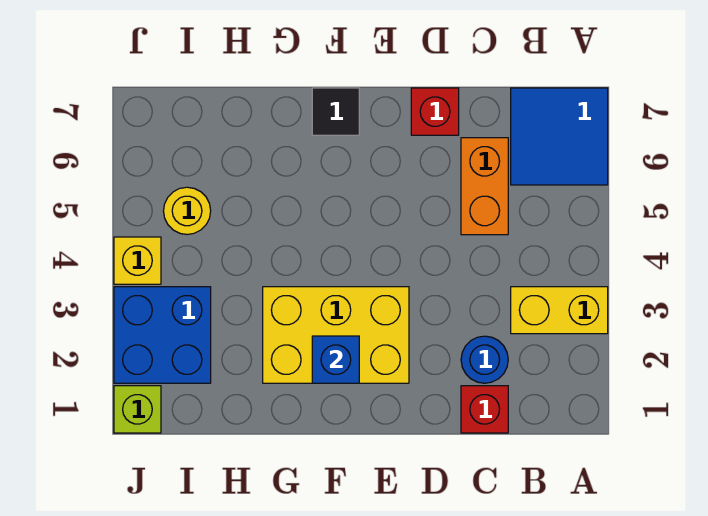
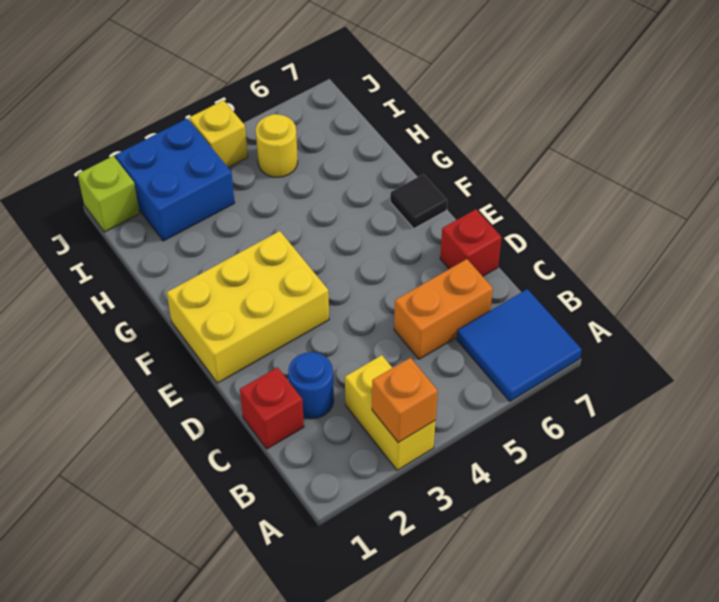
none -> orange brick A3 level 2
yellow brick E2:G3 level 1 -> yellow brick E1:F3 level 1
blue brick F2 level 2 -> none

